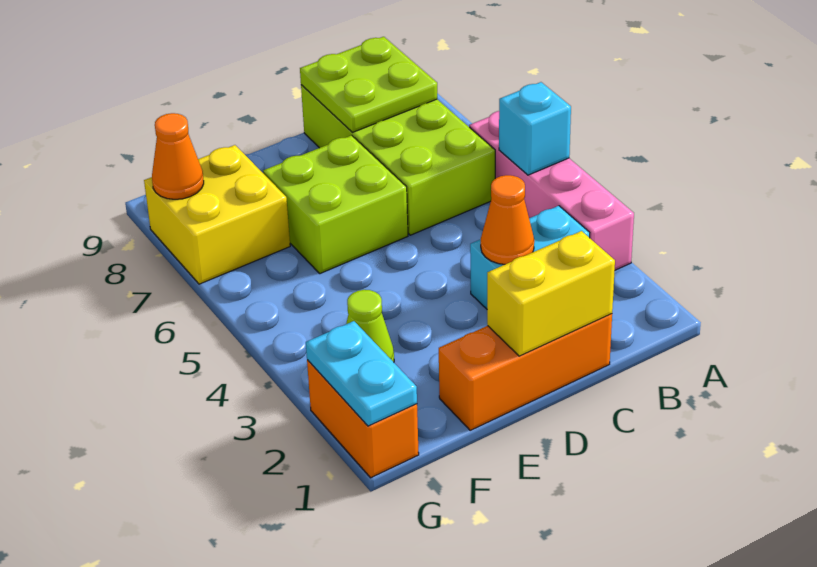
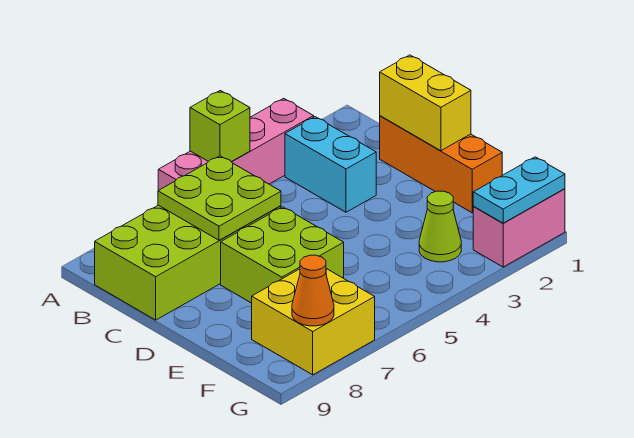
cyan brick A5 level 2 -> lime brick A5 level 2
lime plate B8:C9 level 2 -> lime plate B6:C7 level 2
orange cone C3 level 2 -> none
orange brick G1:G2 level 1 -> pink brick G1:G2 level 1

